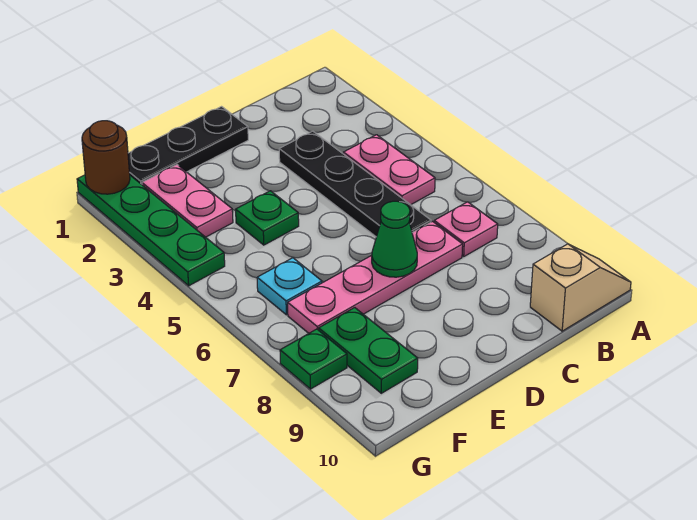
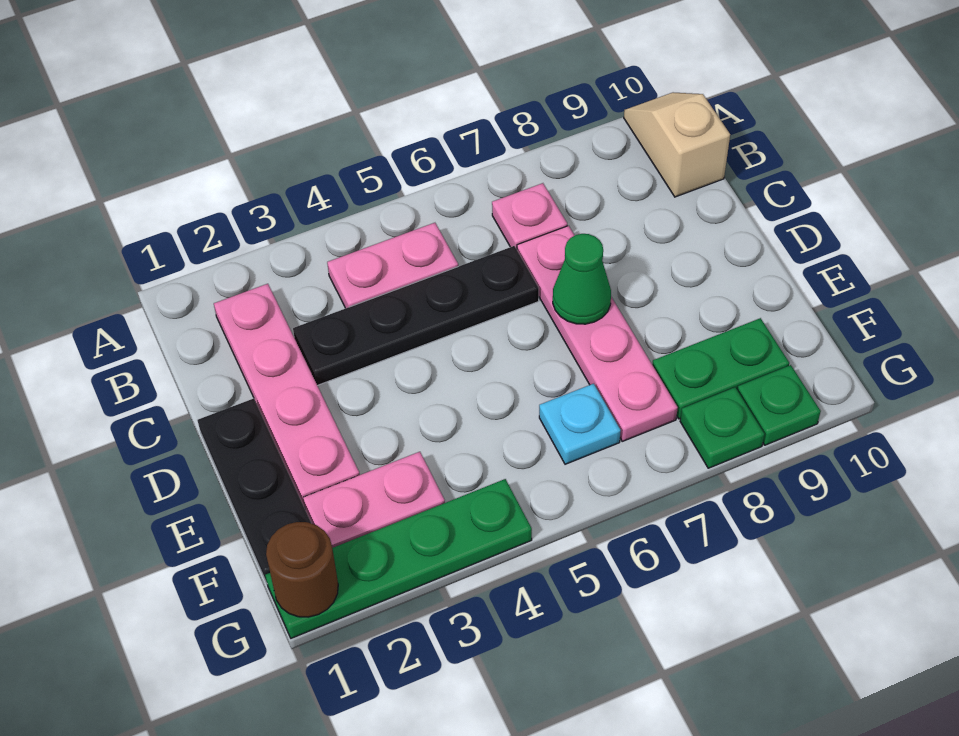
none -> pink plate B2:E2 level 1
green plate E4 level 1 -> green plate G9 level 1

